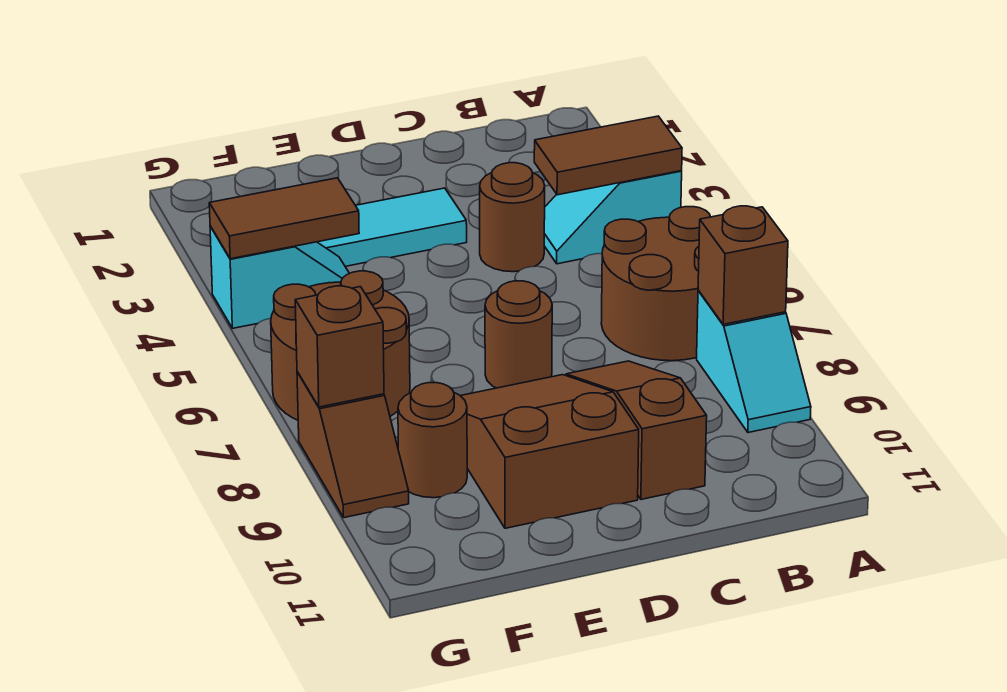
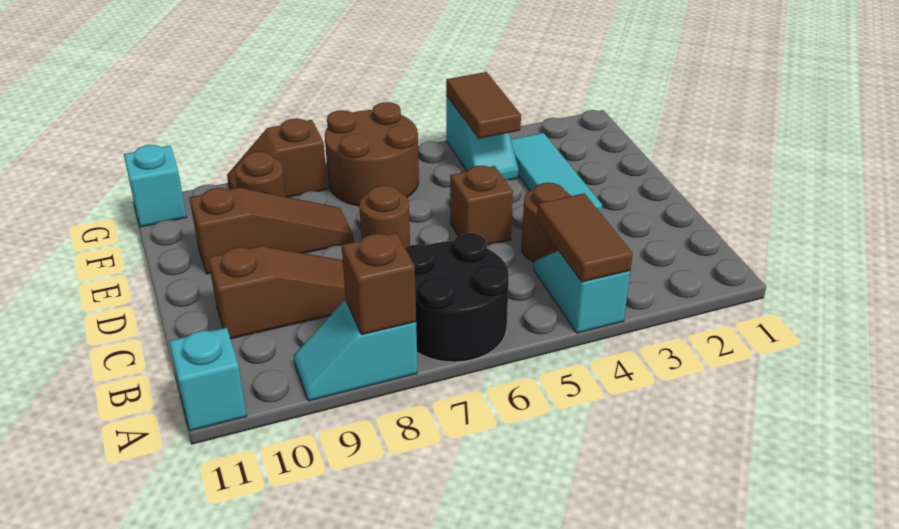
brown round brick A6:B7 level 1 -> black round brick A6:B7 level 1
none -> cyan brick A11 level 1
brown slope D8:E10 level 1 top 10 -> brown slope E8:E10 level 1 top 10
brown brick G8 level 2 -> brown brick D5 level 1
none -> cyan brick G11 level 1

